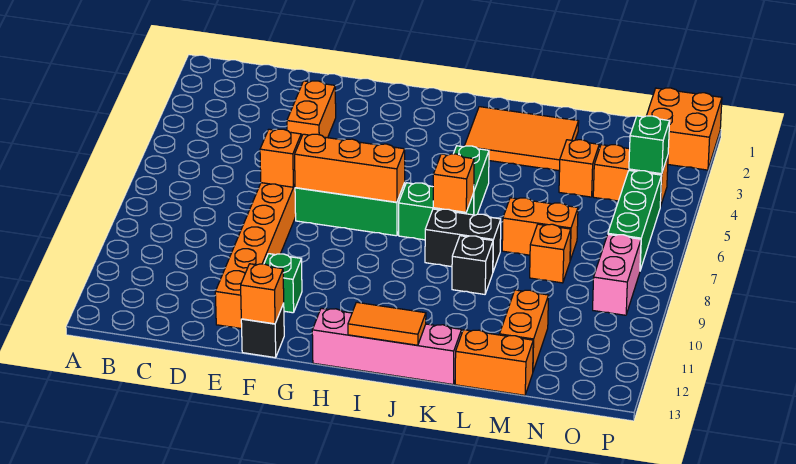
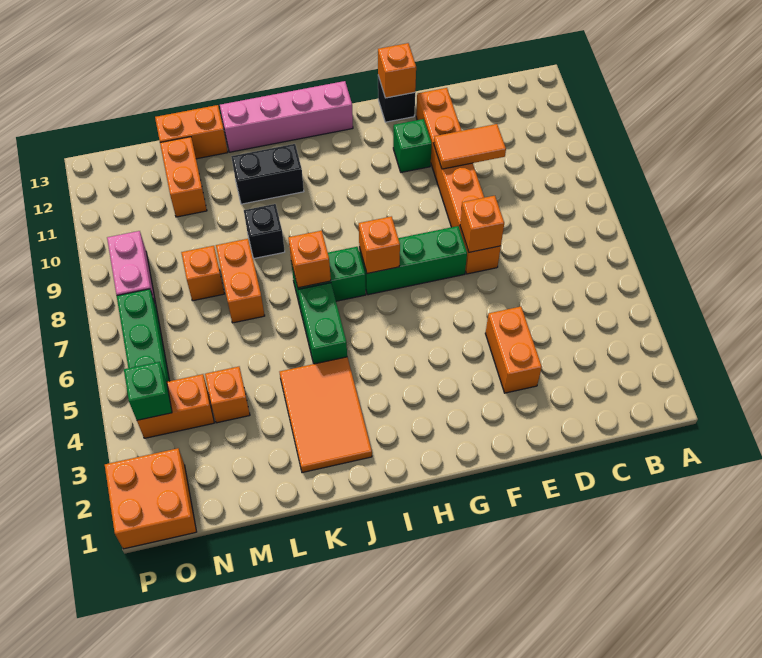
orange brick F7:H7 level 2 -> orange brick H7 level 2
orange tile I13:J13 level 2 -> orange tile D10:E10 level 2
orange tile J2:L3 level 1 -> orange tile J2:K4 level 1
black brick J8:K8 level 1 -> black brick J11:K11 level 1
orange brick L7:M7 level 1 -> orange brick L7:L8 level 1

